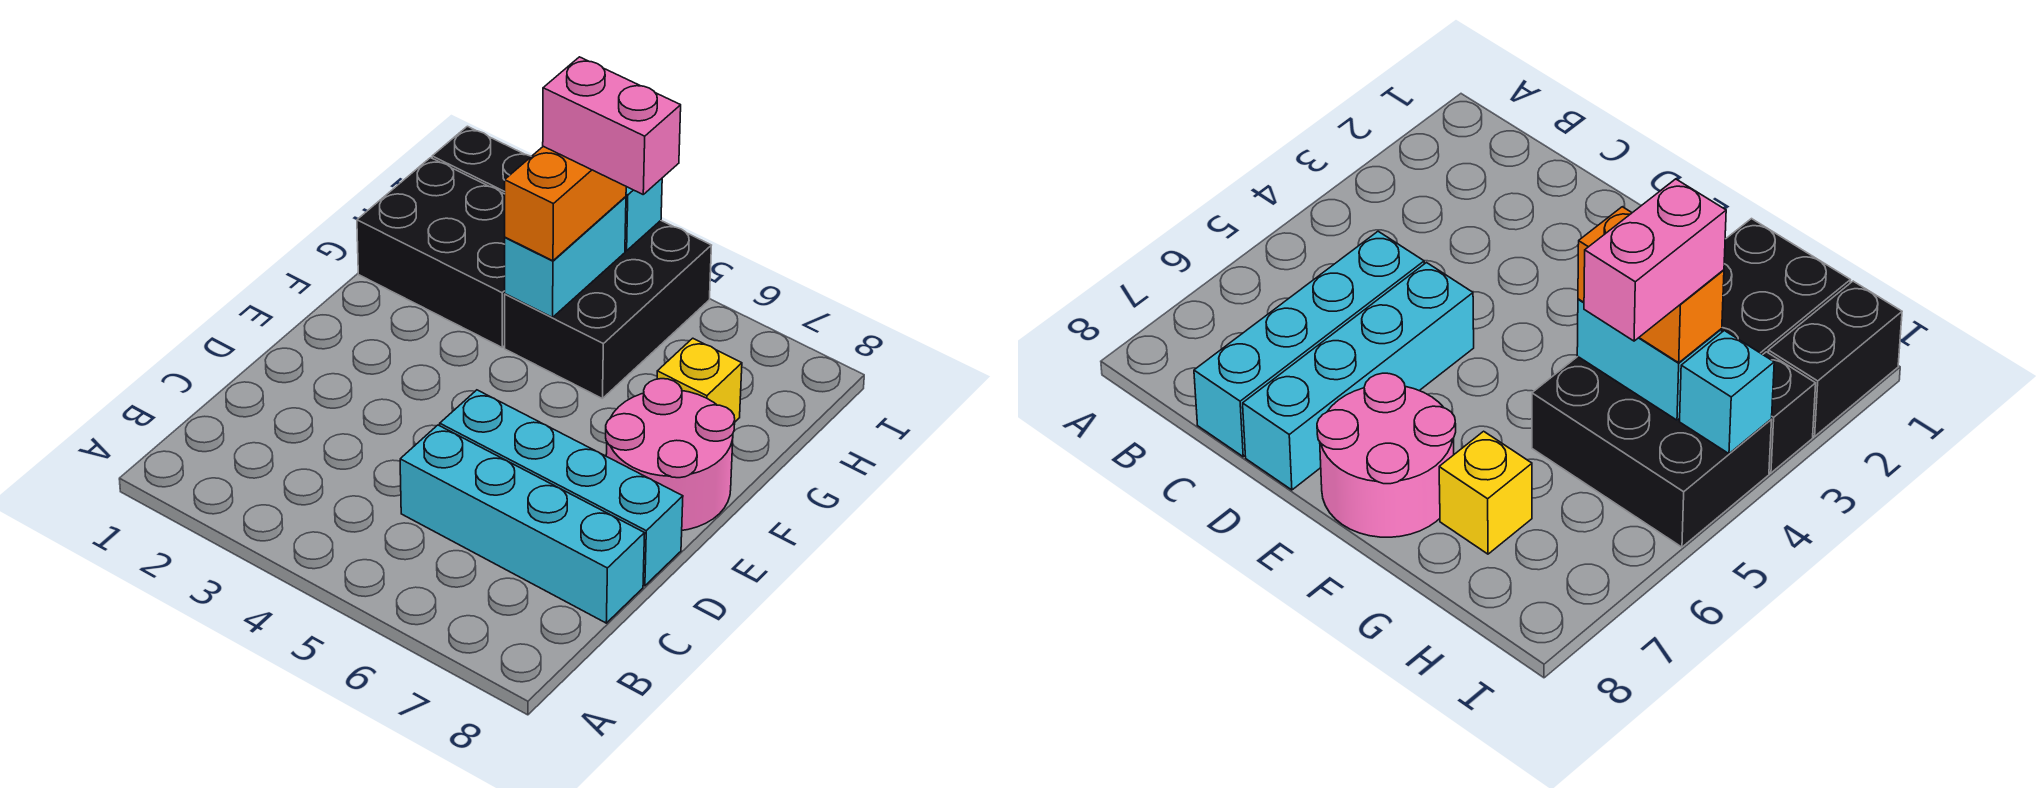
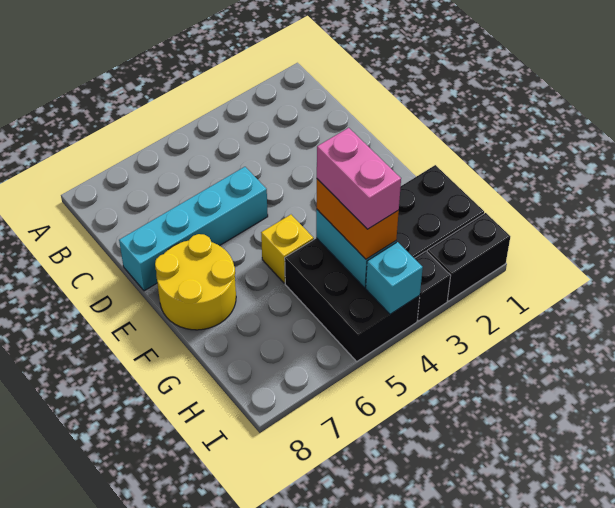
cyan brick C5:C8 level 1 -> none
pink round brick E7:F8 level 1 -> yellow round brick E7:F8 level 1
yellow brick G7 level 1 -> yellow brick F5 level 1
pink brick H4:H5 level 4 -> pink brick G4:H4 level 4

